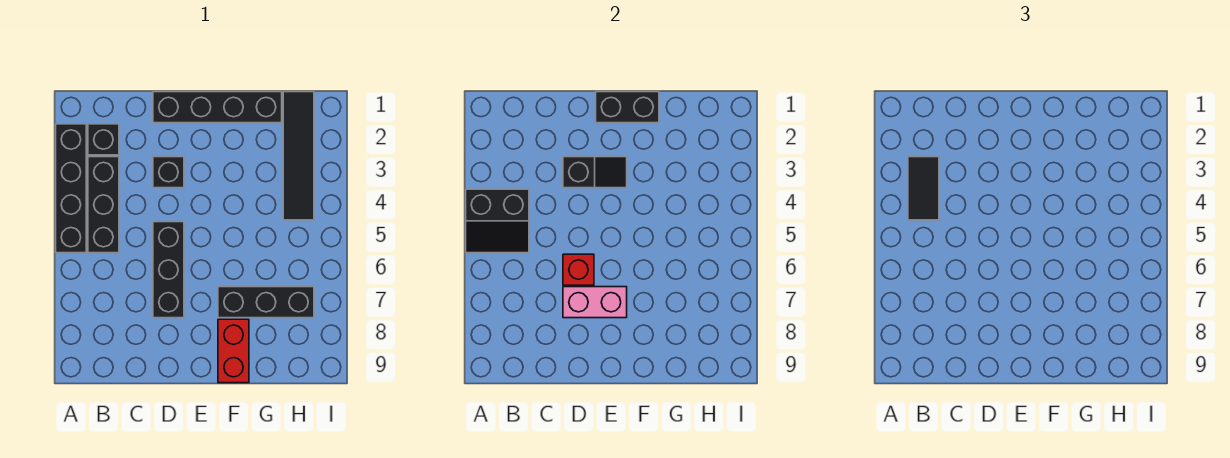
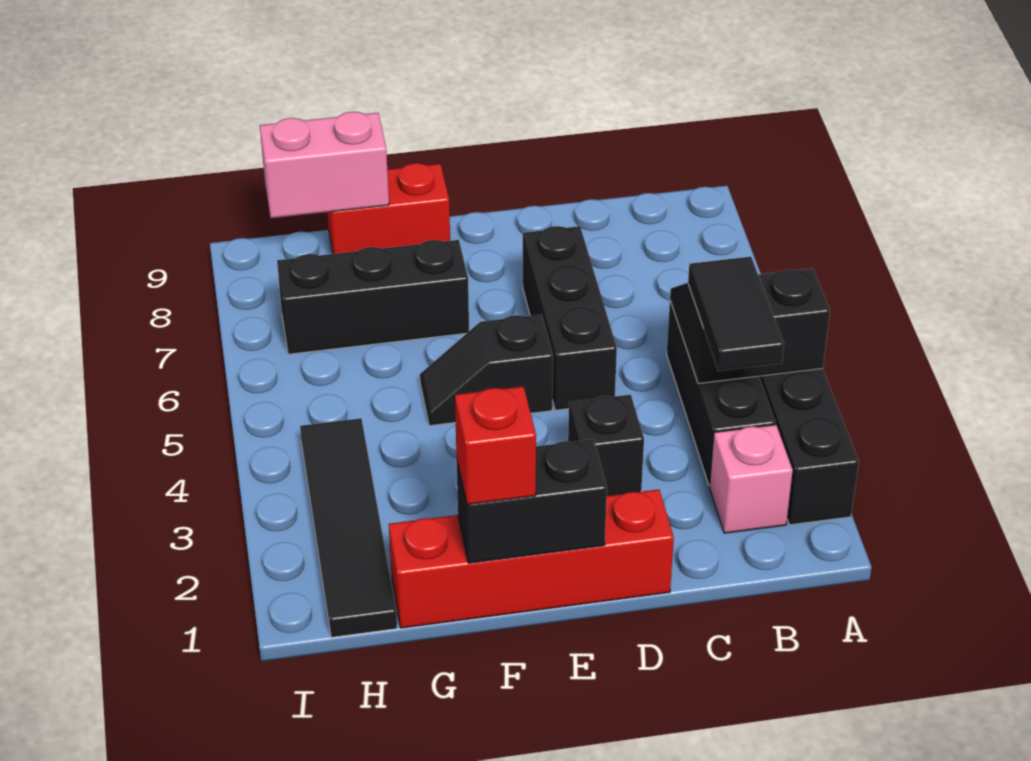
black brick B2 level 1 -> pink brick B2 level 1
black brick D1:G1 level 1 -> red brick D1:G1 level 1
black slope D3:E3 level 2 top D -> black slope E5:F5 level 1 top E
red brick D6 level 2 -> red brick F1 level 3
pink brick D7:E7 level 2 -> pink brick G9:H9 level 2
red brick F8:F9 level 1 -> red brick F9:G9 level 1

